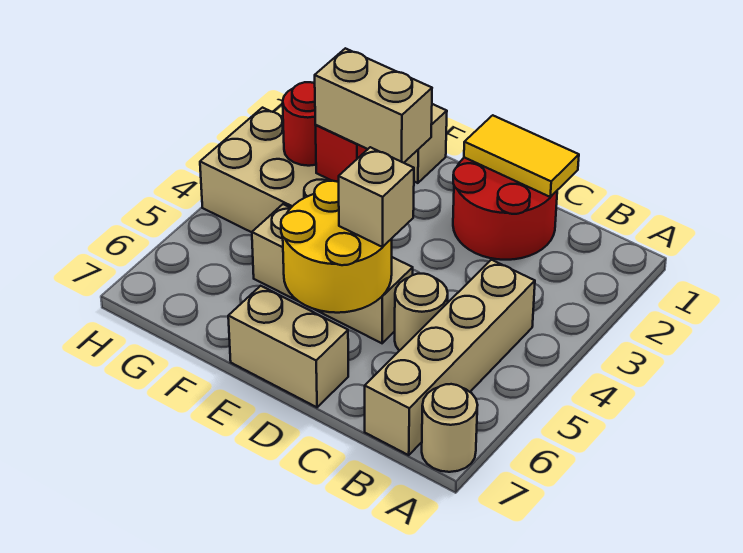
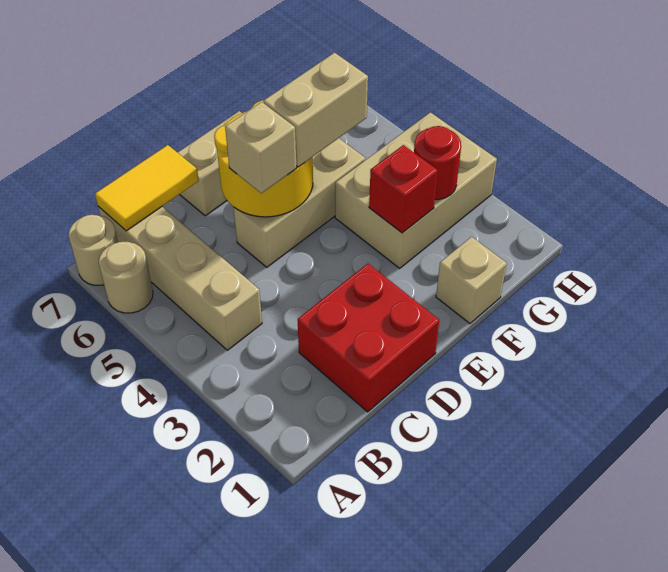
red round brick C1:D2 level 1 -> red brick C1:D2 level 1
yellow tile C1:D1 level 2 -> yellow tile B7:C7 level 2
tan round brick C5 level 1 -> tan round brick A6 level 1
tan brick E3:F3 level 3 -> tan brick E5:F5 level 3

